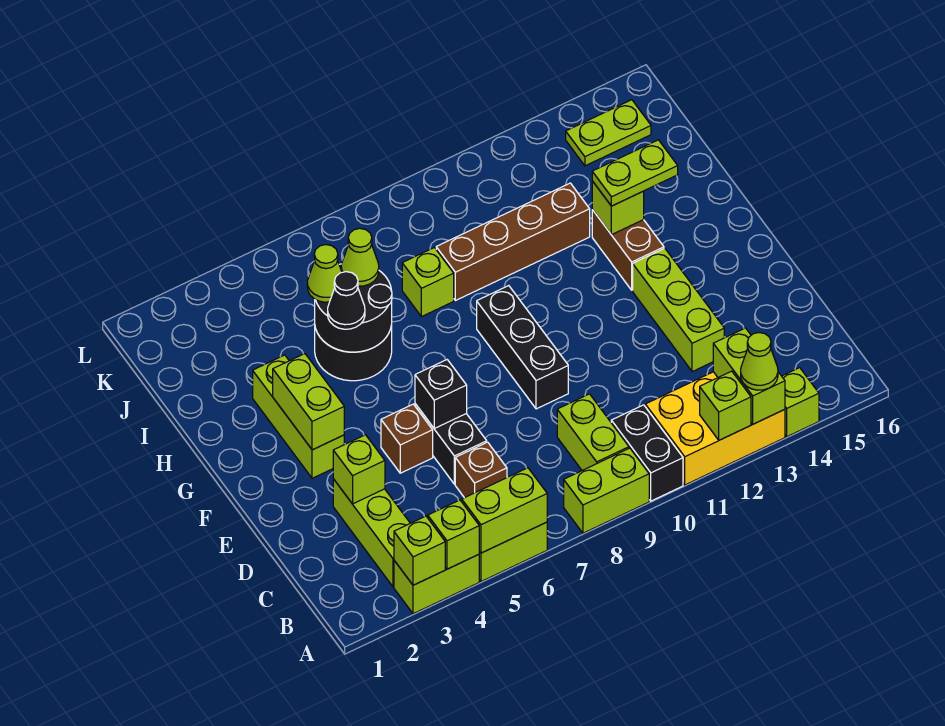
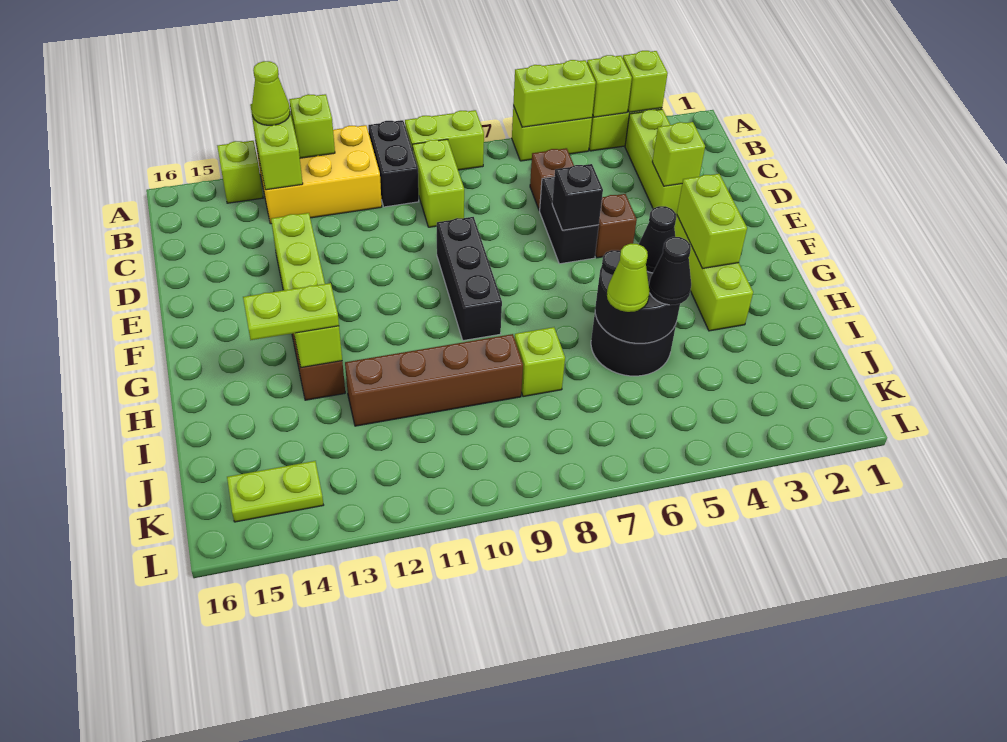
lime cone I5 level 3 -> black cone I5 level 3

